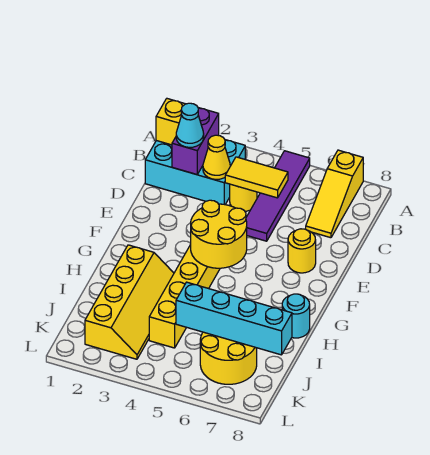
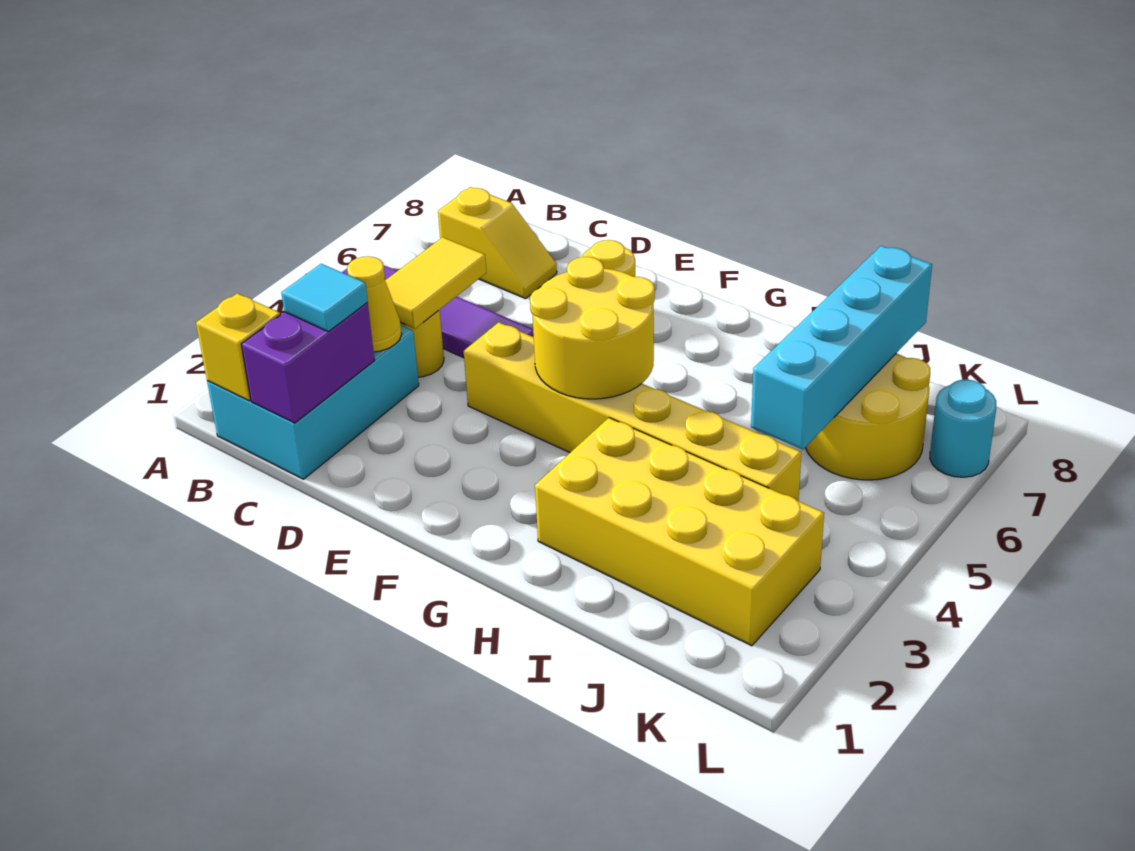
yellow slope A7:C7 level 1 top A -> yellow slope B7:C7 level 1 top B
purple brick B2:C2 level 2 -> purple brick C1:C2 level 2
cyan cone C2 level 3 -> cyan tile C2 level 3
yellow slope H2:K3 level 1 top 2 -> yellow brick H2:K3 level 1
cyan round brick H8 level 1 -> cyan round brick L7 level 1

